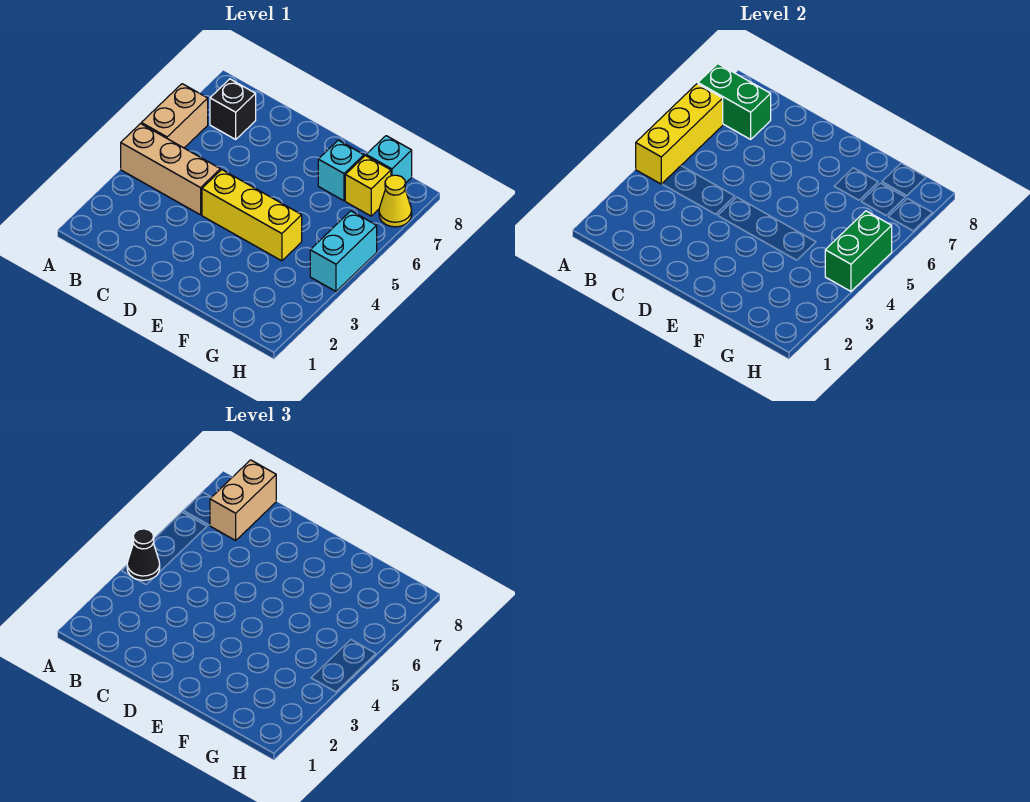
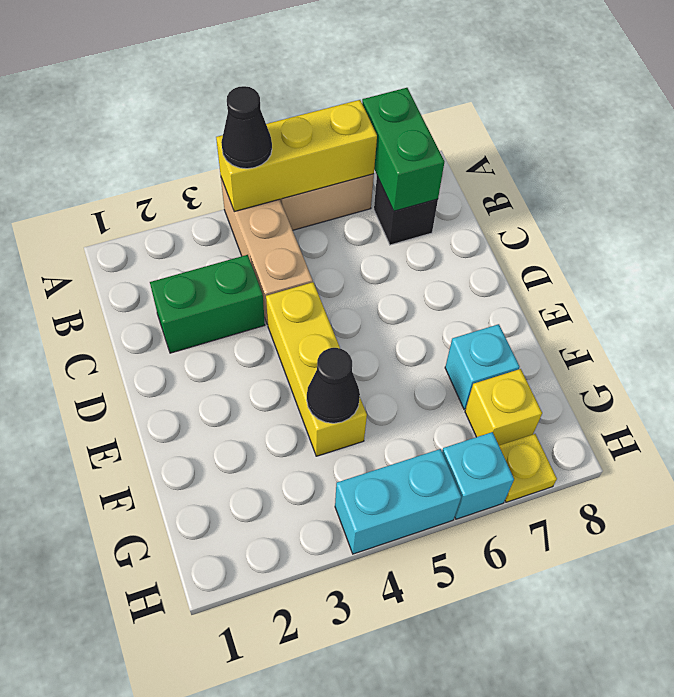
tan brick B7:B8 level 3 -> none
none -> black cone F4 level 2
cyan brick G8 level 1 -> cyan brick H6 level 1
green brick H4:H5 level 2 -> green brick C2:C3 level 1
yellow cone H7 level 1 -> yellow plate H7 level 1

